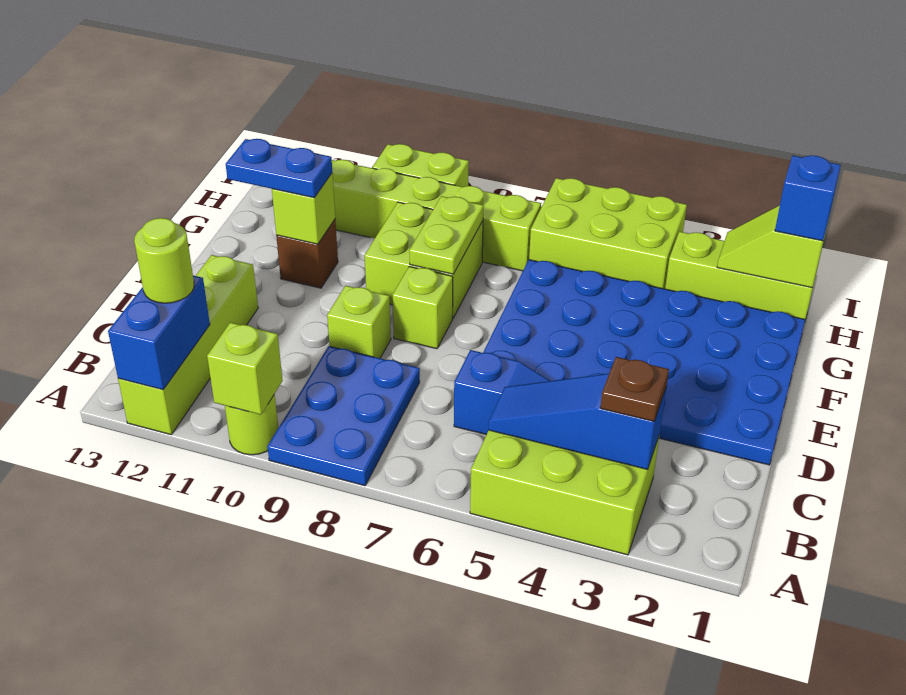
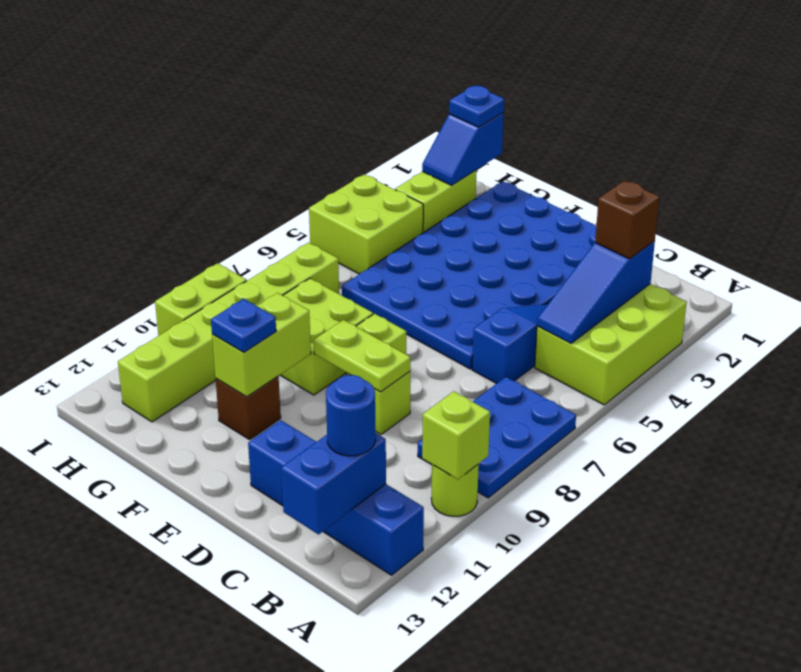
blue plate A8:C9 level 1 -> blue plate A7:B9 level 1
lime brick A12:D12 level 1 -> blue brick A12:D12 level 1
blue brick A12:B12 level 2 -> blue brick B12:B13 level 2
brown plate B3 level 3 -> brown brick B3 level 3
lime round brick B12 level 3 -> blue round brick B12 level 3
lime plate F8:G8 level 2 -> lime plate D9:E9 level 2
lime brick F11 level 2 -> lime brick F10:F11 level 2
blue plate F11:F12 level 3 -> blue plate F11 level 3
lime brick H1:H3 level 1 -> lime brick H2:H3 level 1
lime slope H1:H2 level 2 top 1 -> blue slope H1:H2 level 2 top 1
blue brick H1 level 3 -> blue plate H1 level 3
lime brick H4:I6 level 1 -> lime brick H4:I5 level 1

